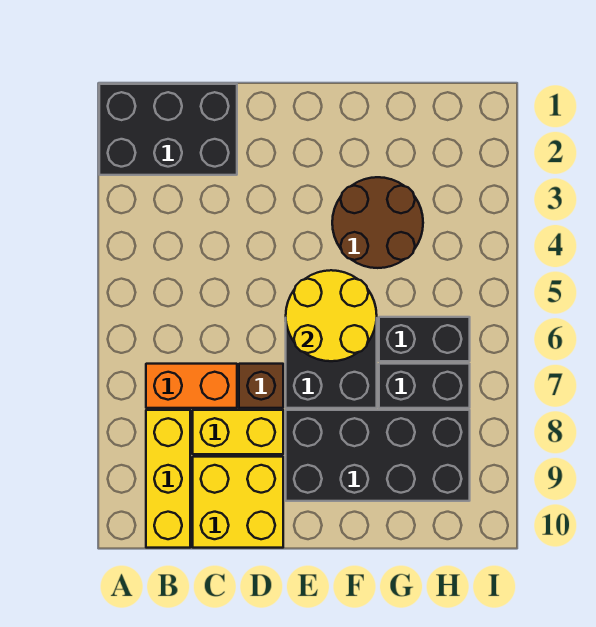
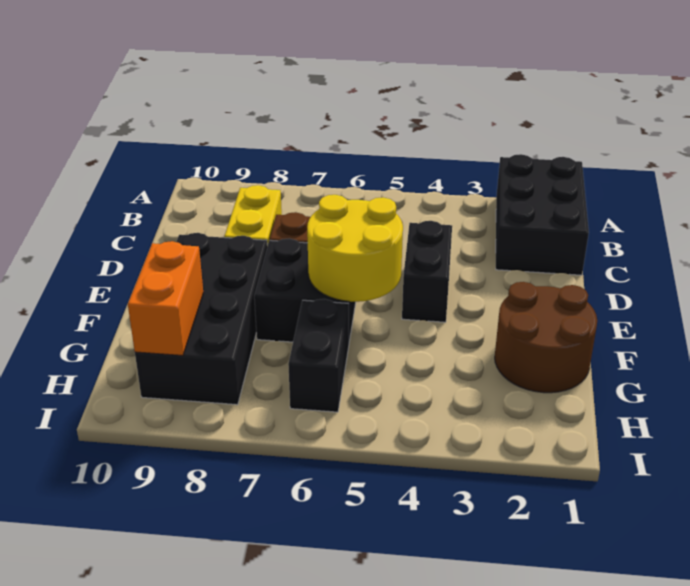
orange brick B7:C7 level 1 -> orange brick G9:H9 level 2
yellow brick B8:B10 level 1 -> none
yellow brick C9:D10 level 1 -> none
brown round brick F3:G4 level 1 -> brown round brick F1:G2 level 1
black brick G7:H7 level 1 -> black brick D4:E4 level 1

